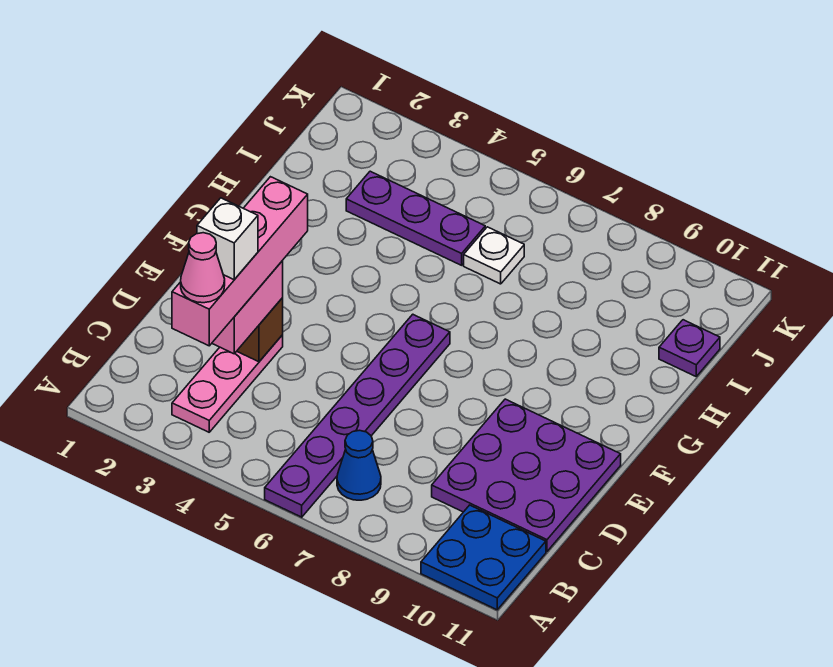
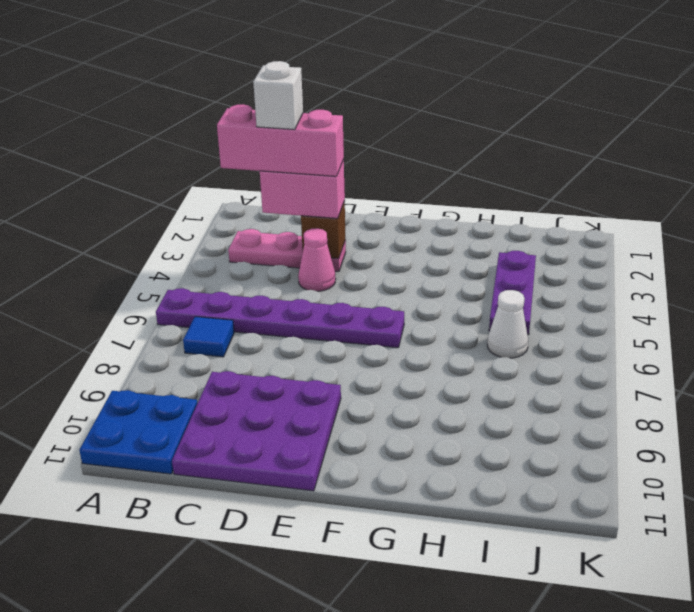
pink brick B3:E3 level 4 -> pink brick B3:D3 level 4
pink cone B3 level 5 -> pink cone D4 level 1
blue cone B7 level 1 -> blue tile B7 level 1
white plate I6 level 1 -> white cone I6 level 1
purple plate I11 level 1 -> none

